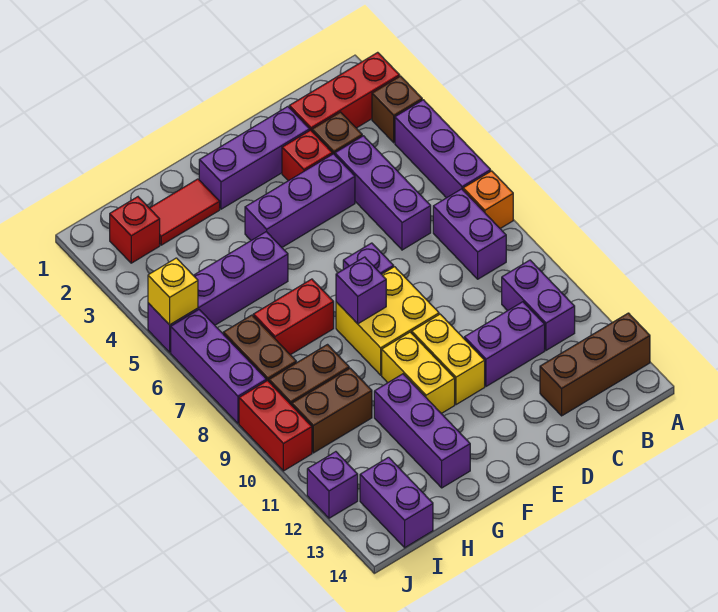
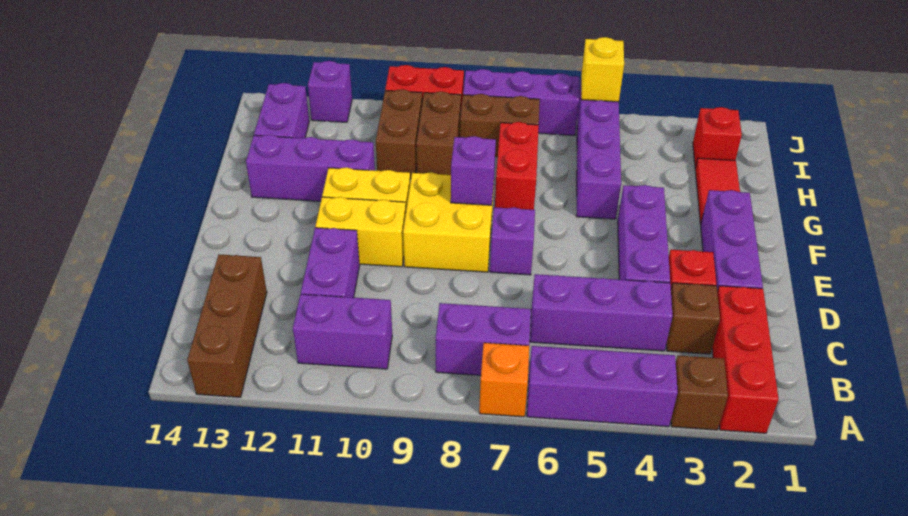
purple brick I13:I14 level 1 -> purple brick H13:I13 level 1

